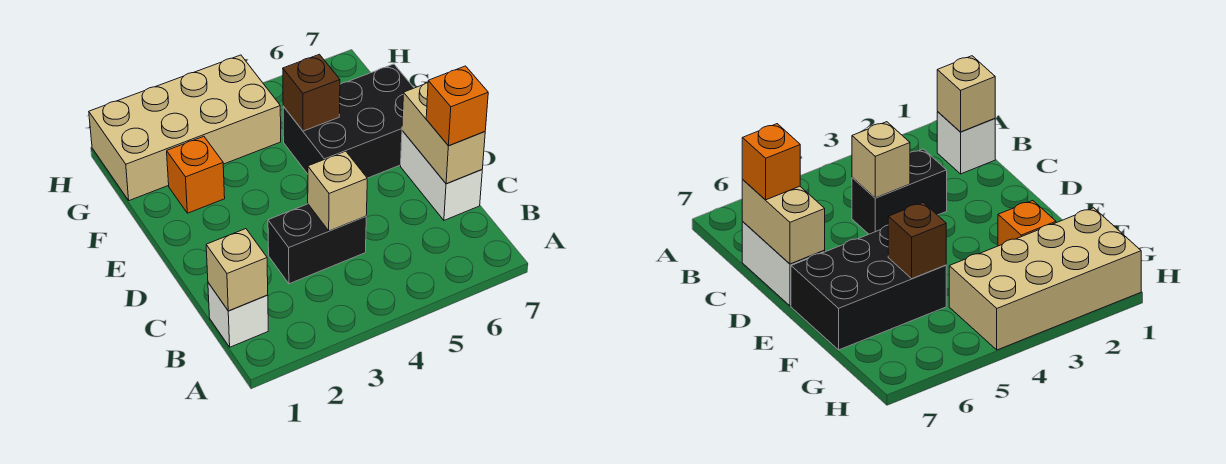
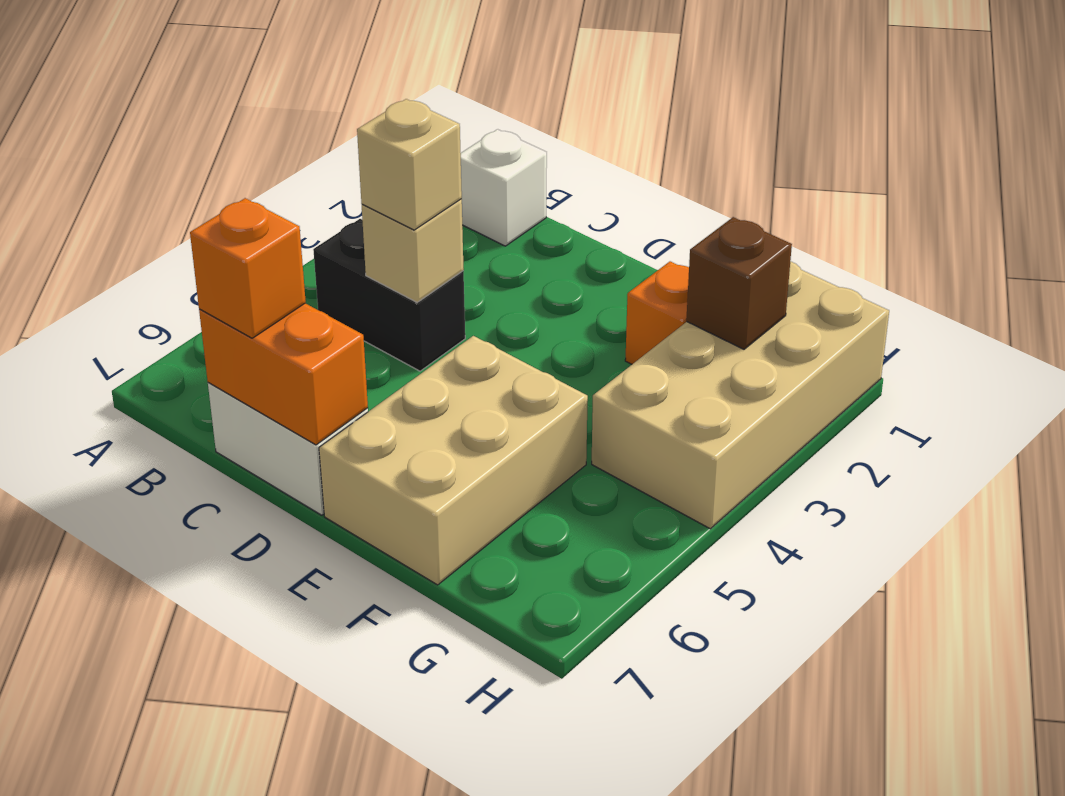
tan brick B1 level 2 -> tan brick C4 level 3
black brick C3:C4 level 1 -> black brick B4:C4 level 1
tan brick C7:D7 level 2 -> orange brick C7:D7 level 2
black brick E5:F7 level 1 -> tan brick E5:F7 level 1
brown brick F5 level 2 -> brown brick G2 level 2

